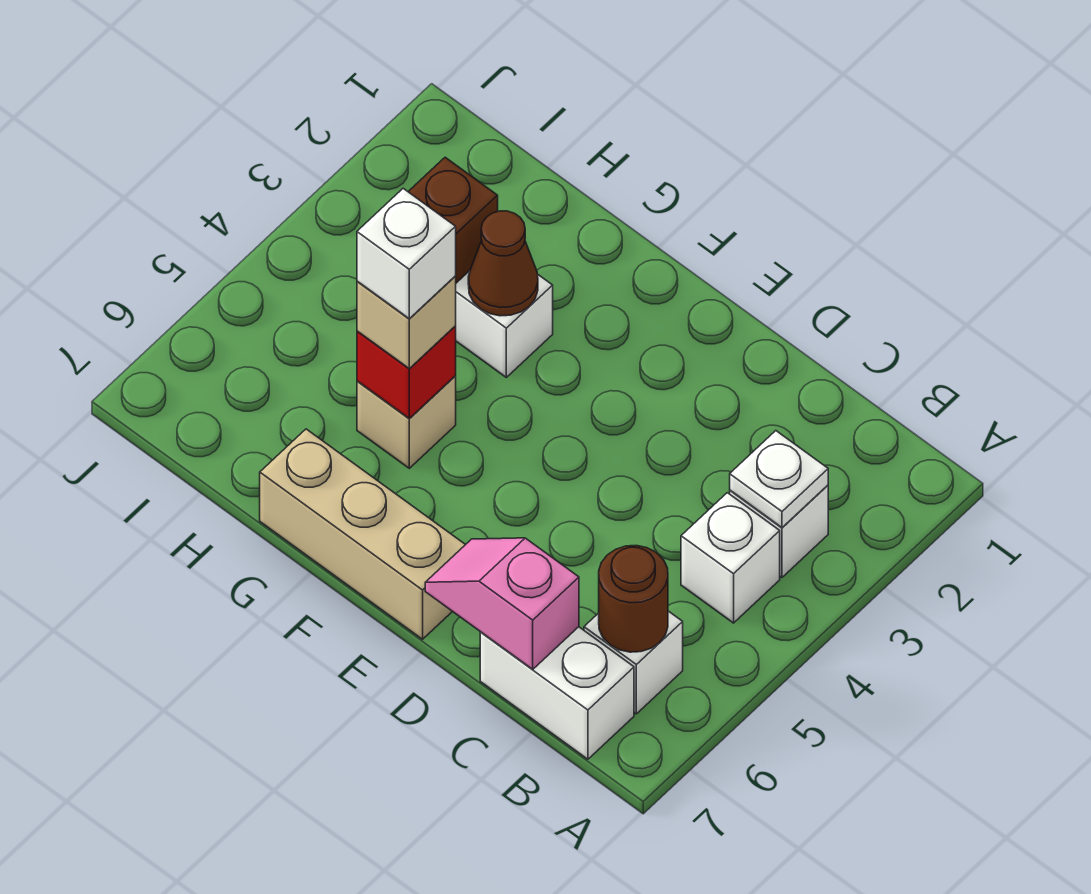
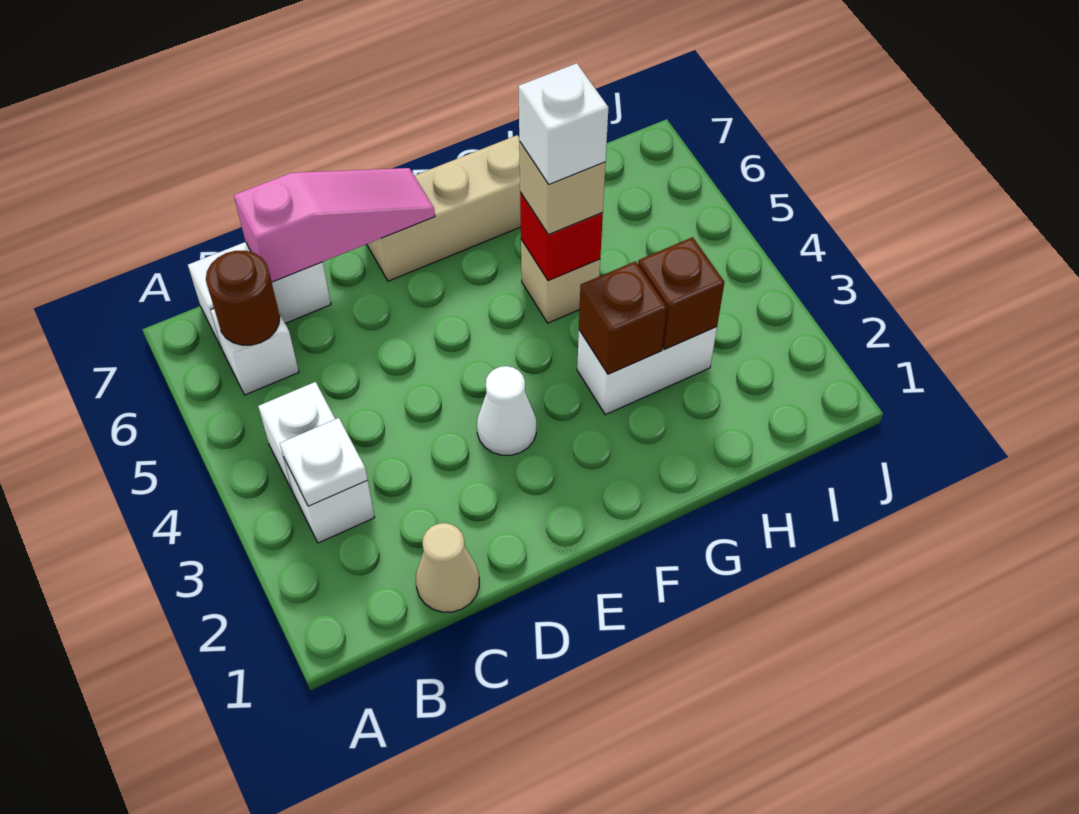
none -> tan cone C1 level 1
pink slope C7:D7 level 2 top C -> pink slope C7:E7 level 2 top C
none -> white cone E3 level 1
brown cone G3 level 2 -> brown brick G3 level 2

